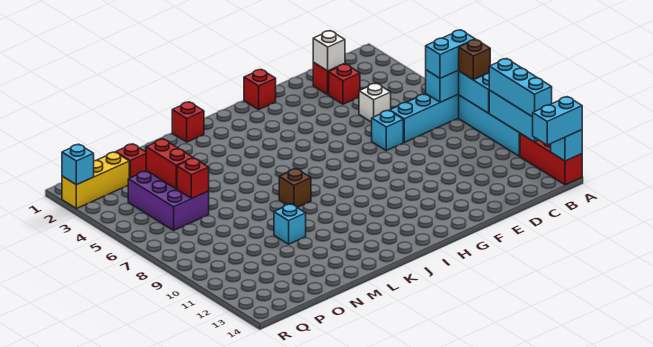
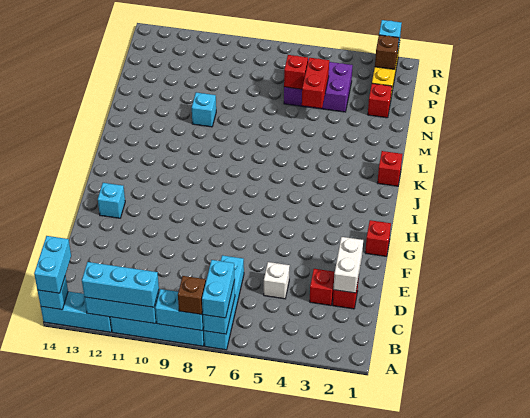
red brick A12:A14 level 1 -> cyan brick A12:A14 level 1
white brick D2 level 2 -> white brick D2:E2 level 2
cyan brick E7 level 1 -> cyan brick G13 level 1
brown brick K8 level 1 -> brown brick Q2 level 2
red brick O4:O5 level 2 -> red brick N5:O5 level 2

